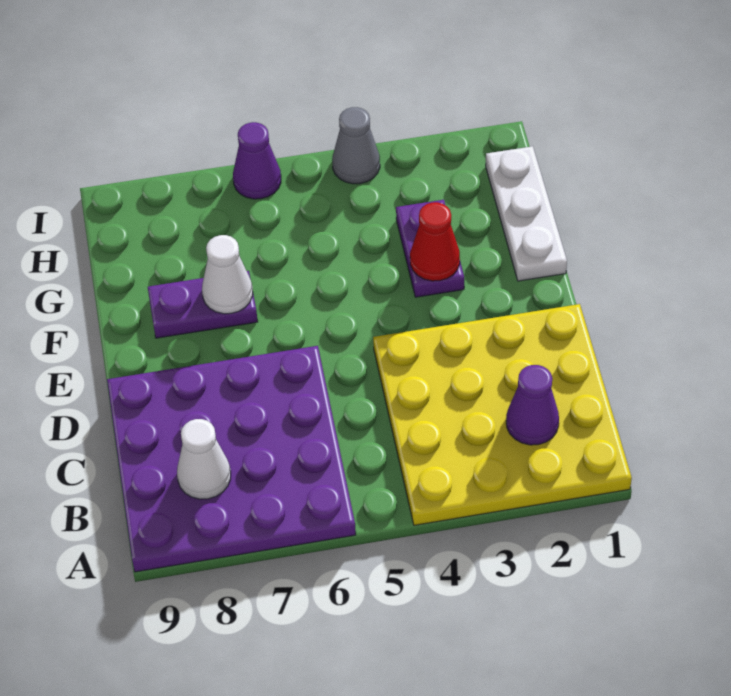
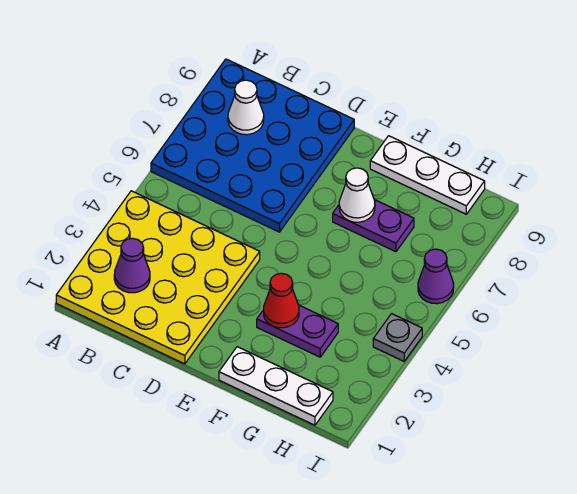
purple plate A6:D9 level 1 -> blue plate A6:D9 level 1
purple plate F7:F8 level 1 -> purple plate F7:G7 level 1
none -> white plate F9:H9 level 1
grey cone I4 level 1 -> grey plate I4 level 1

